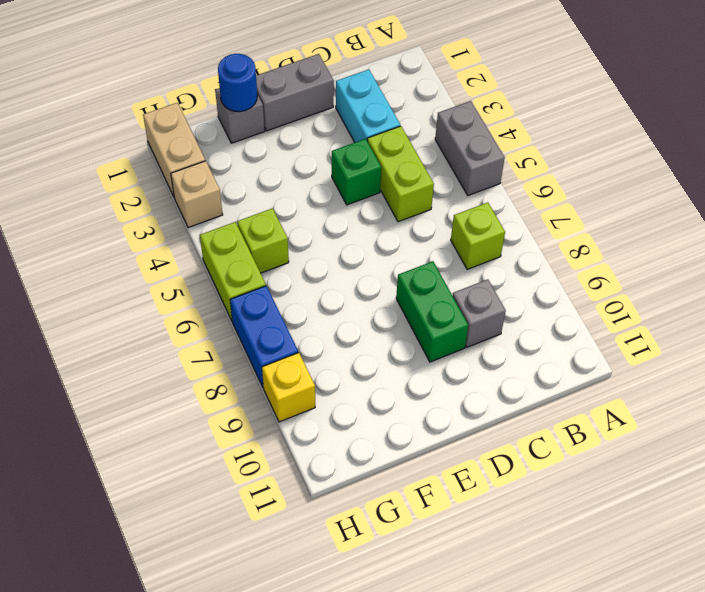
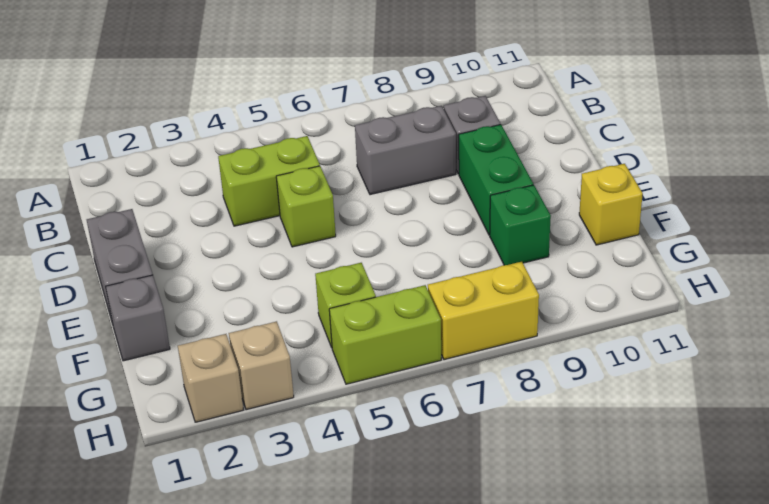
grey brick A4:A5 level 1 -> grey brick C7:C8 level 1
lime brick B7 level 1 -> lime brick D5 level 1
cyan brick C2:C3 level 1 -> none
green brick D4 level 1 -> green brick F9 level 1
green brick D8:D9 level 1 -> green brick D9:E9 level 1
blue round brick F1 level 2 -> none
tan brick H1:H2 level 1 -> tan brick H2 level 1
blue brick H7:H8 level 1 -> yellow brick H7:H8 level 1
yellow brick H9 level 1 -> yellow brick F11 level 1

